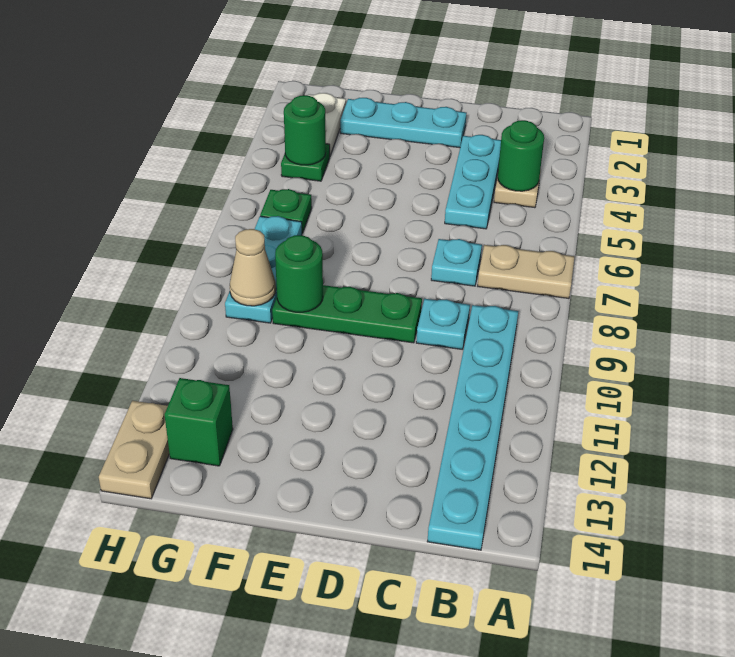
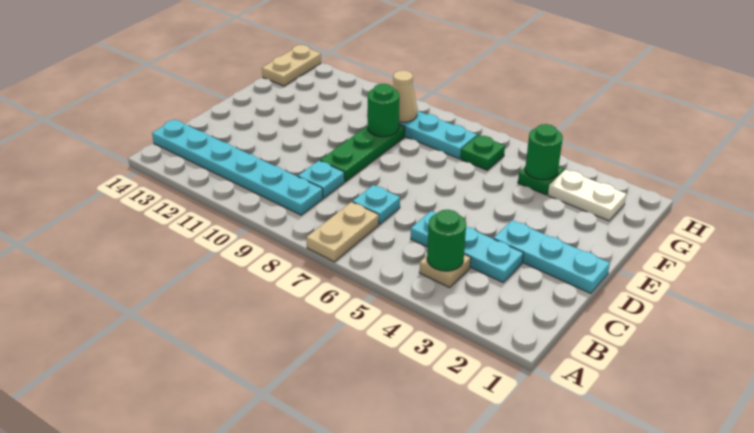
cyan plate D2:F2 level 1 -> cyan plate D1:D3 level 1
green brick G13 level 1 -> none
tan plate H13:H14 level 1 -> tan plate G14:H14 level 1

